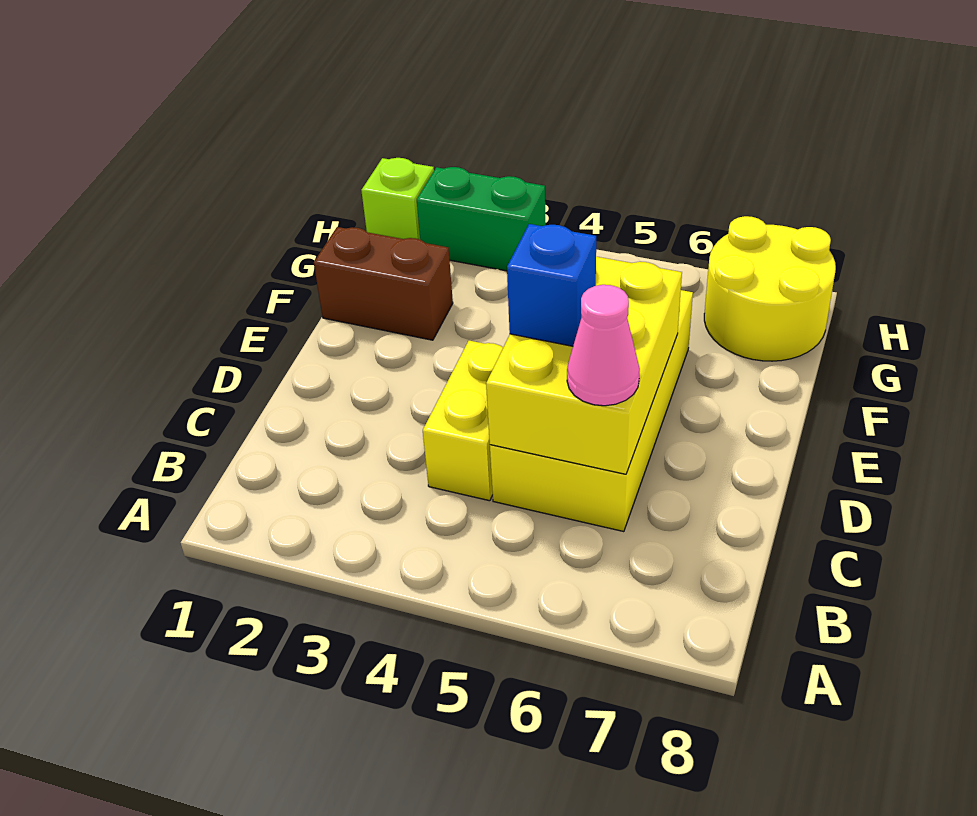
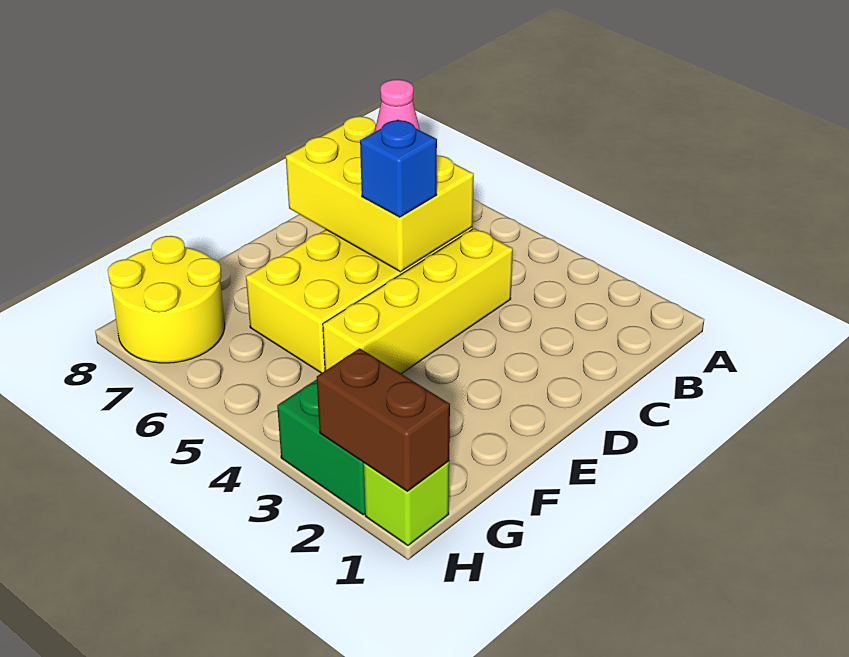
yellow brick C4:D4 level 1 -> yellow brick C4:F4 level 1
yellow brick C5:E6 level 2 -> yellow brick C5:D7 level 2
brown brick F1:F2 level 1 -> brown brick H1:H2 level 2

